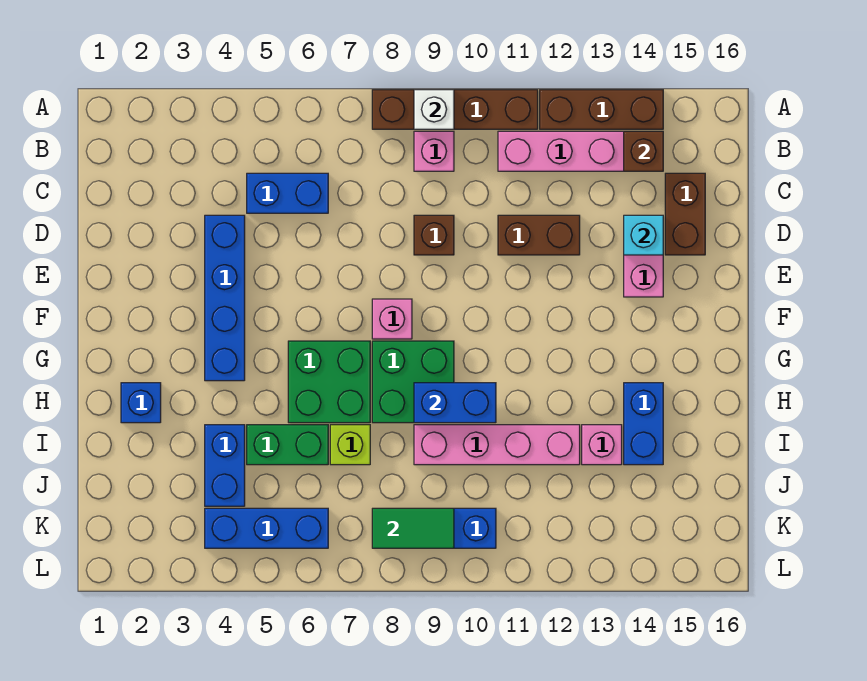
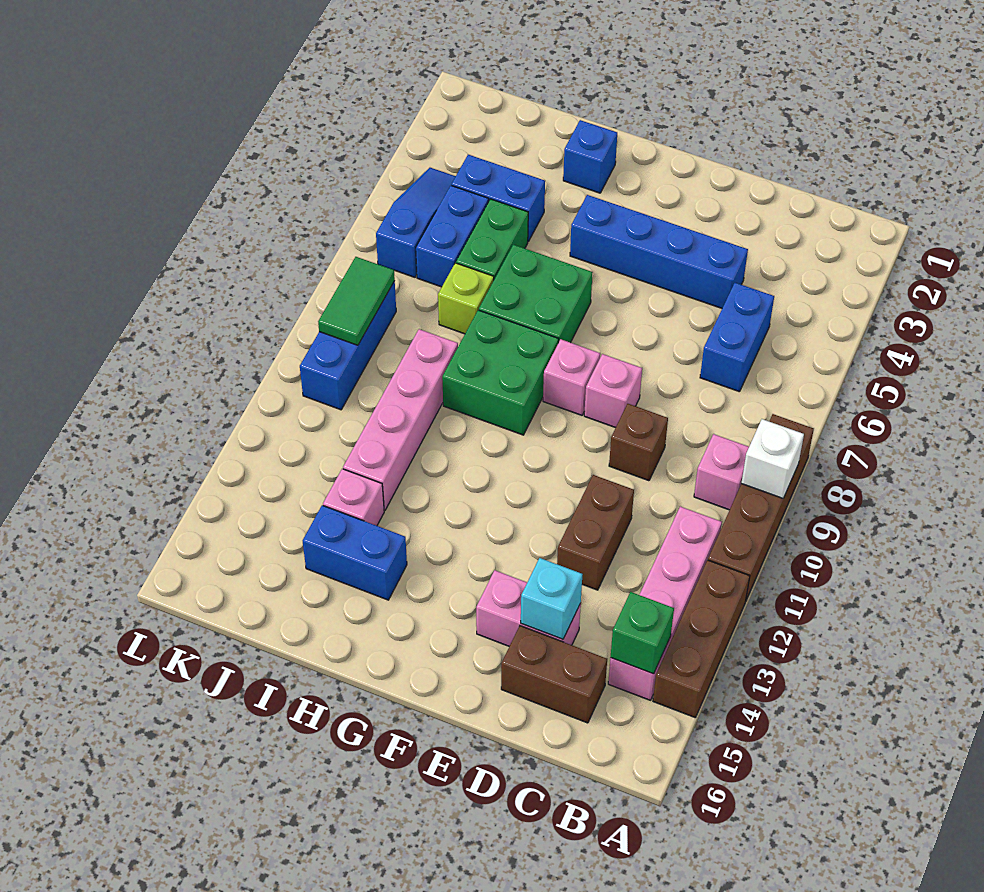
brown brick B14 level 2 -> green brick B14 level 2
none -> pink brick E8 level 1
blue brick H9:H10 level 2 -> blue brick J5:J6 level 1
blue brick K4:K6 level 1 -> blue slope K4:K6 level 1 top 6

